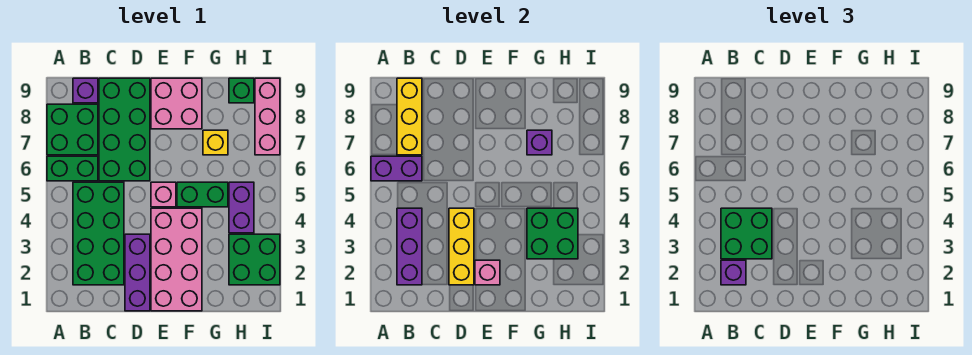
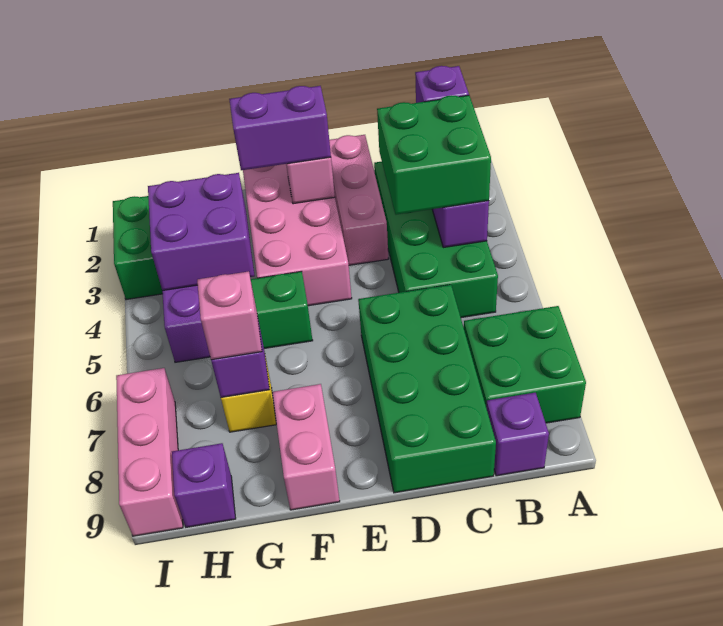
green brick A6:B6 level 1 -> none
purple brick A6:B6 level 2 -> purple brick E2:F2 level 3
yellow brick B7:B9 level 2 -> none
purple brick D1:D3 level 1 -> pink brick D1:D3 level 1
yellow brick D2:D4 level 2 -> none
pink brick E5 level 1 -> pink brick G7 level 3
pink brick E8:F9 level 1 -> pink brick F8:F9 level 1
green brick G3:H4 level 2 -> purple brick G3:H4 level 2
green brick H9 level 1 -> purple brick H9 level 1

